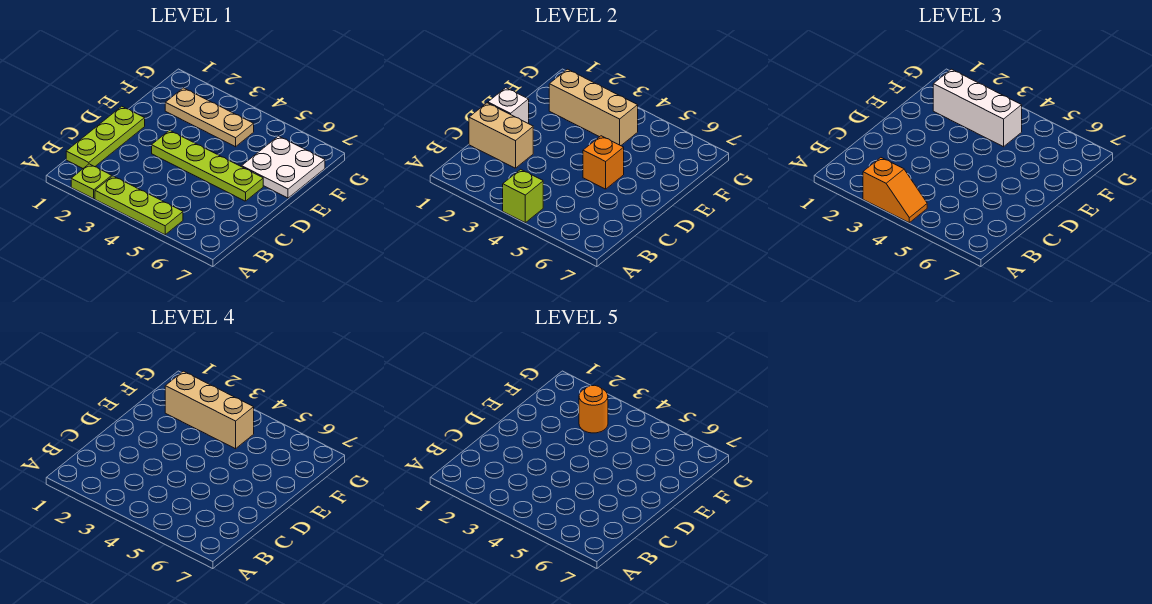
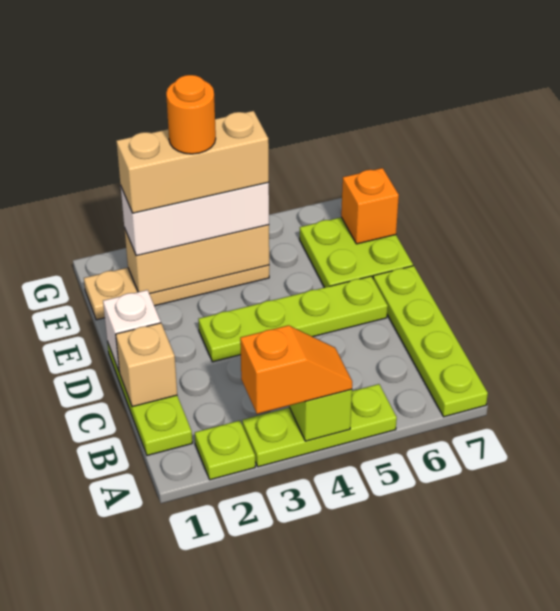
none -> lime plate A7:D7 level 1
tan brick C1:C2 level 2 -> tan brick C1 level 2
orange brick D5 level 2 -> orange brick F7 level 2
white plate E6:F7 level 1 -> lime plate E6:F7 level 1
tan plate F2:F4 level 1 -> tan plate F1:F4 level 1

